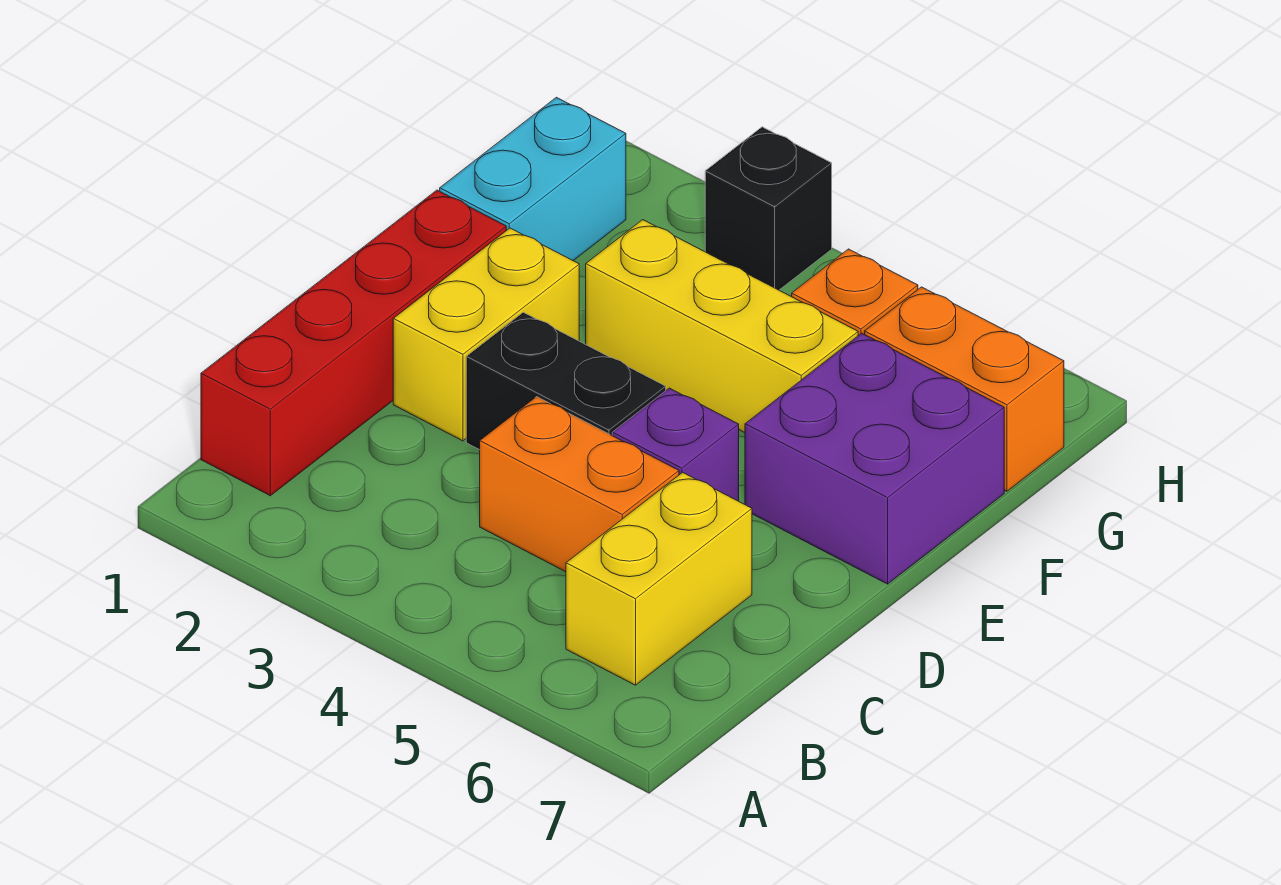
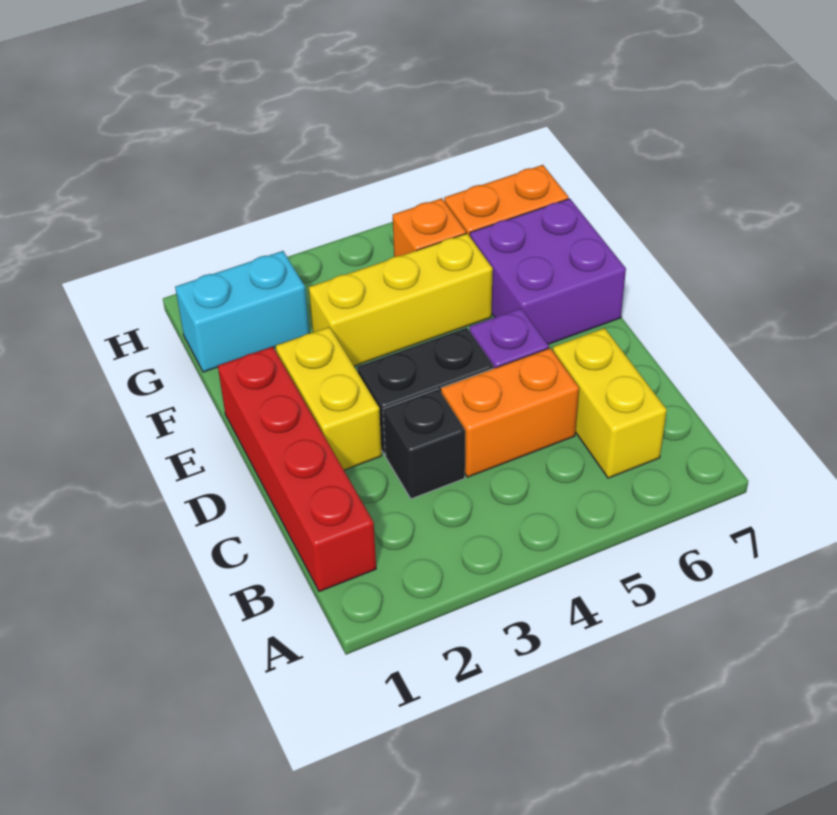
cyan brick F1:G1 level 1 -> cyan brick G1:G2 level 1
black brick H3 level 1 -> black brick C3 level 1

